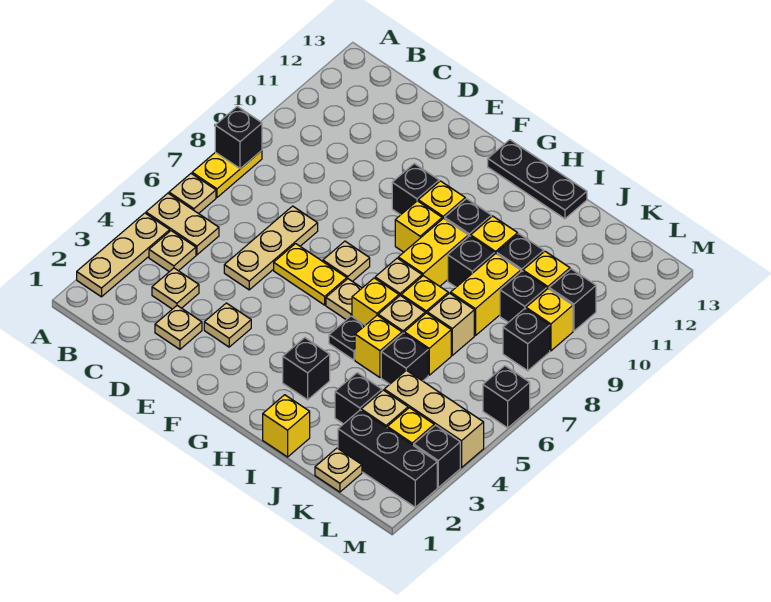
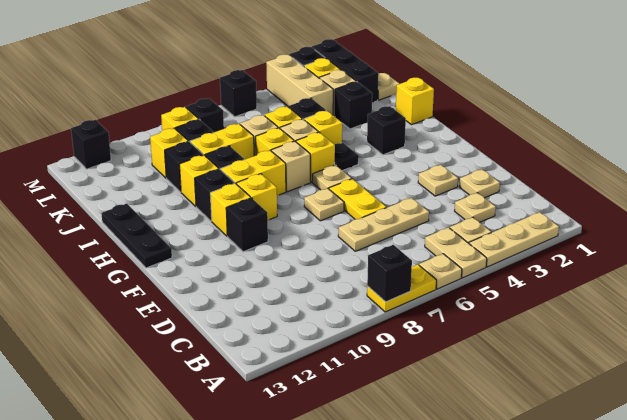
black brick L10 level 1 -> black brick M12 level 1

